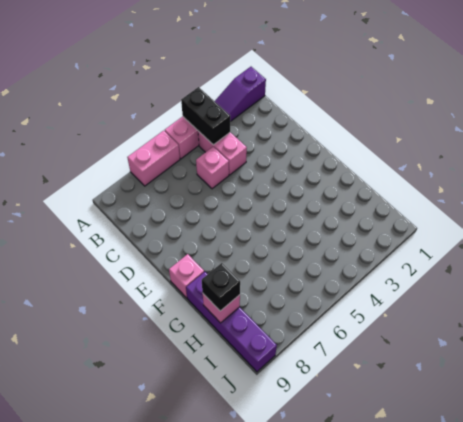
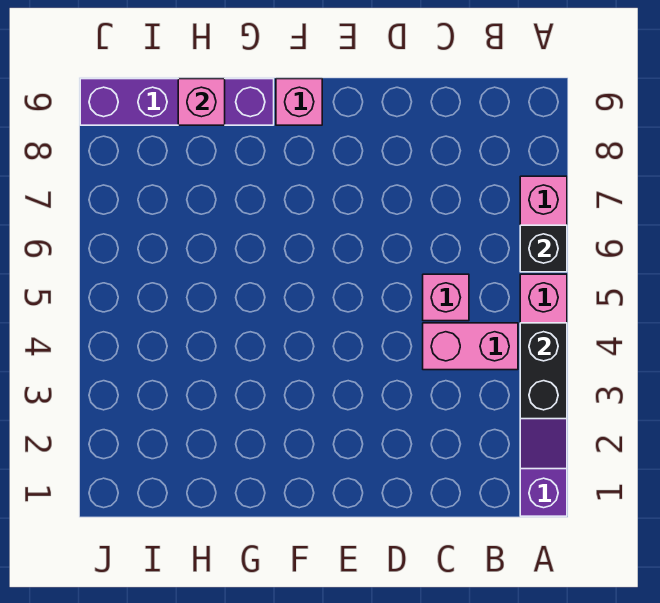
black brick A4:B4 level 2 -> black brick A3:A4 level 2
black brick H9 level 3 -> black brick A6 level 2

